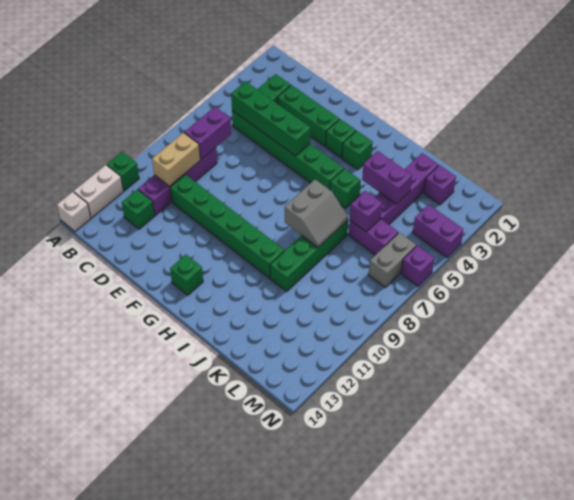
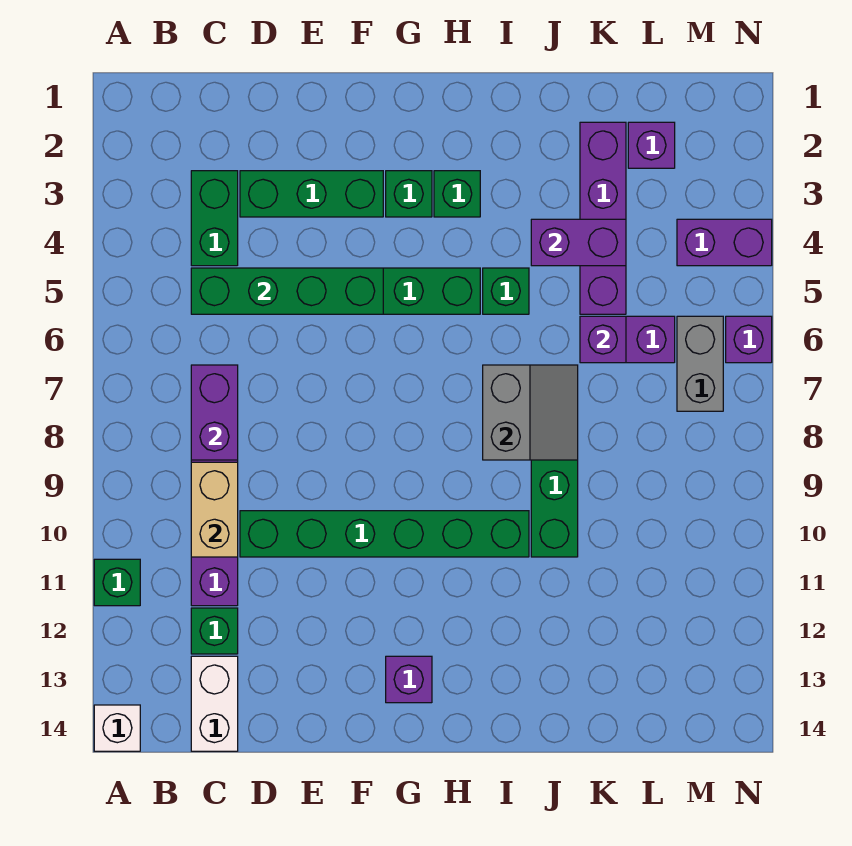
white brick A12:A13 level 1 -> white brick C13:C14 level 1
green brick G13 level 1 -> purple brick G13 level 1

